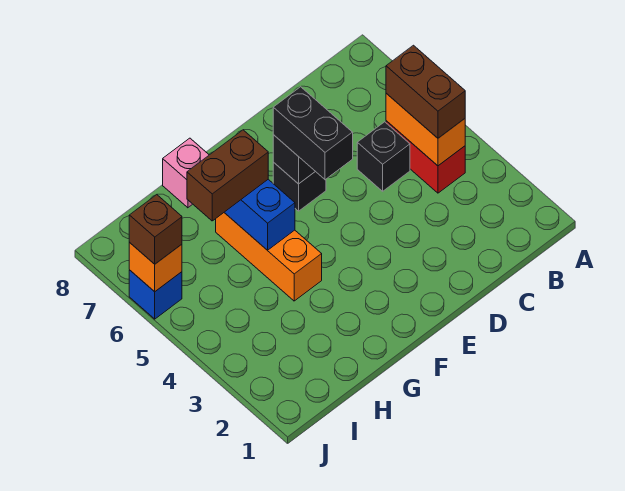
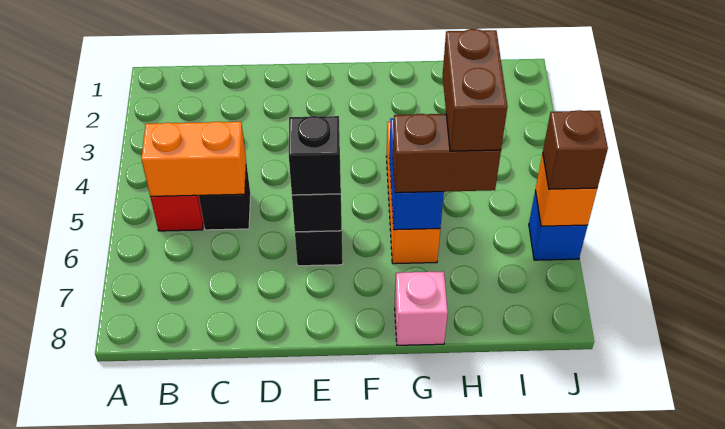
orange brick B4:B5 level 2 -> orange brick B5:C5 level 2
brown brick B4:B5 level 3 -> brown brick H5:H6 level 4
black brick E5:E6 level 3 -> black brick E6 level 3

